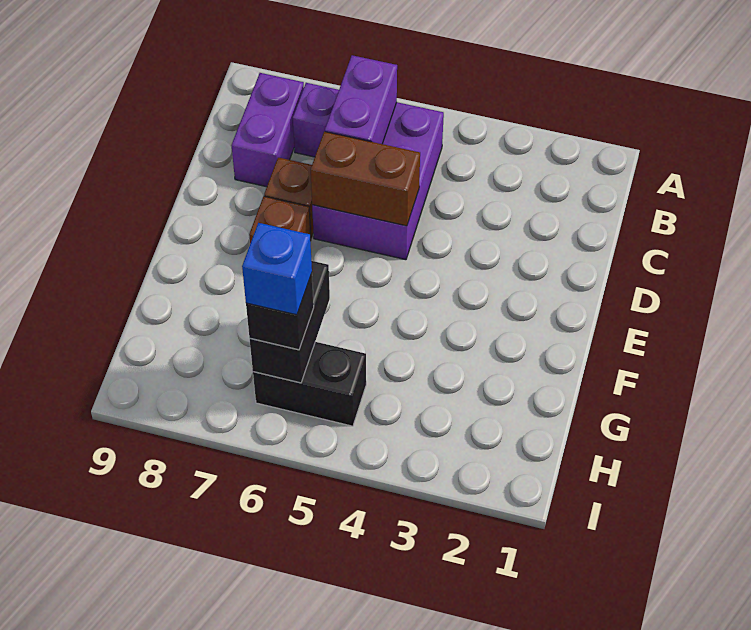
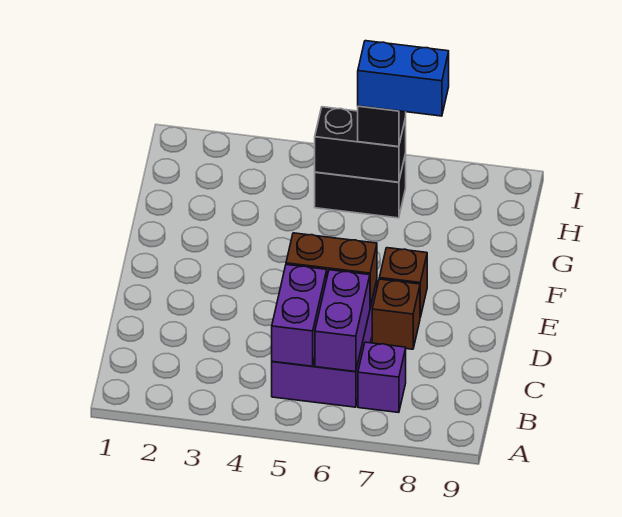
purple brick B8:C8 level 1 -> purple brick B5:C5 level 2
black brick G6:H6 level 2 -> black brick H5:H6 level 2
blue brick H6 level 4 -> blue brick H6:H7 level 4

